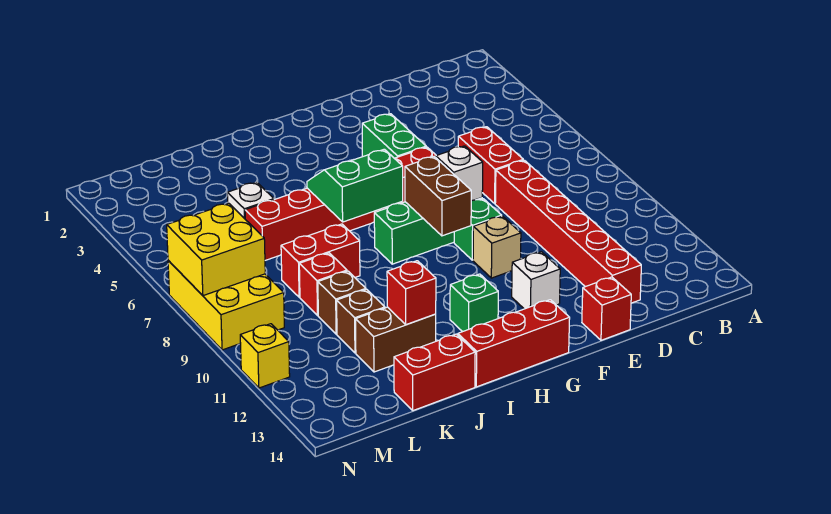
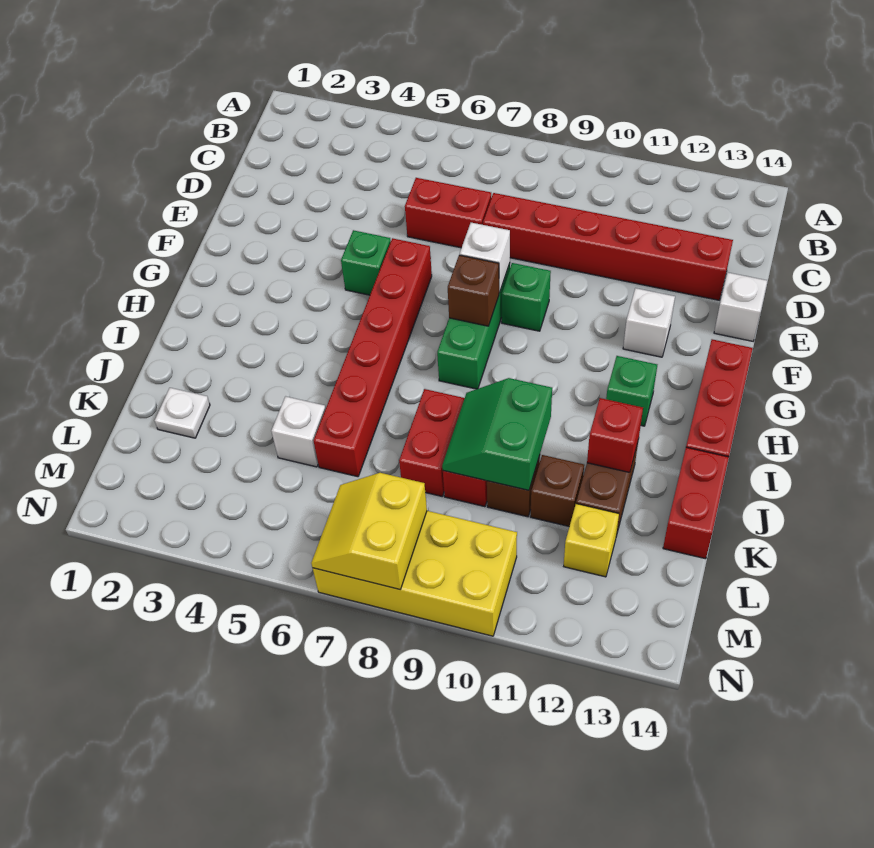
red brick E14 level 1 -> white brick E14 level 1
green brick F4:F5 level 1 -> green brick F5 level 1
tan brick F10 level 1 -> none
brown brick G8:G9 level 2 -> brown brick G8 level 2
green slope H6:I7 level 2 top 7 -> green slope J9:K10 level 2 top 10
none -> white plate K2 level 1
yellow brick M7:N9 level 1 -> yellow brick M7:N10 level 1
yellow brick M7:N8 level 2 -> yellow slope M7:N8 level 2 top 8
yellow brick N11 level 1 -> yellow brick L12 level 1

